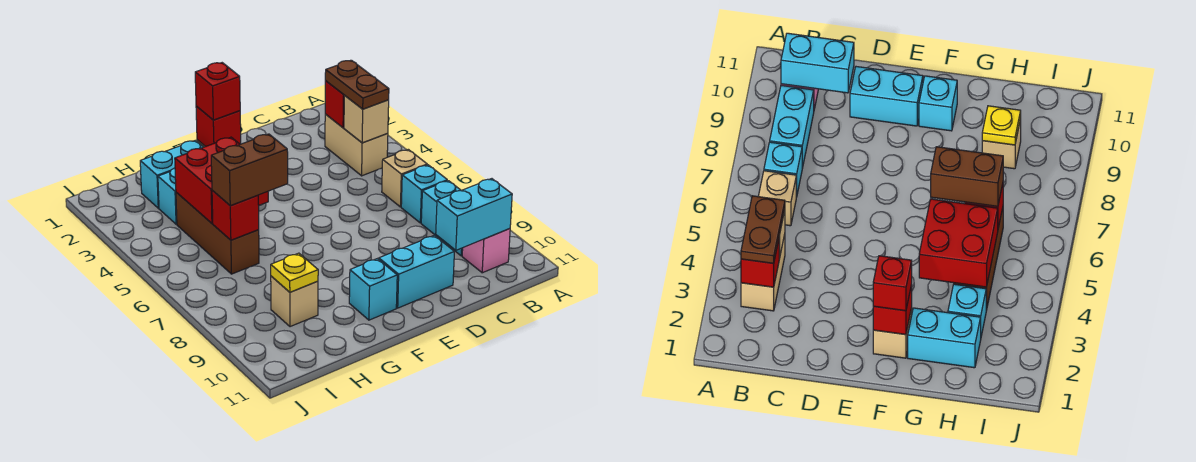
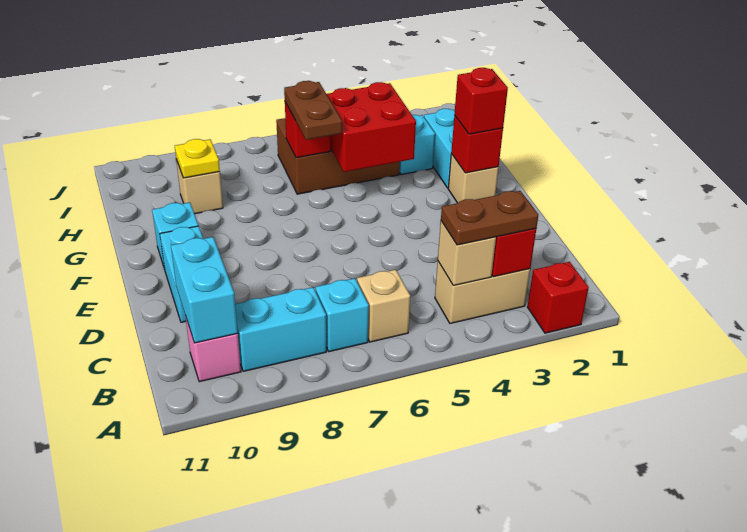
none -> red brick A2 level 1
brown brick G6:H6 level 3 -> brown plate G6:H6 level 3
brown brick H4:H6 level 1 -> brown brick H4:I6 level 1

